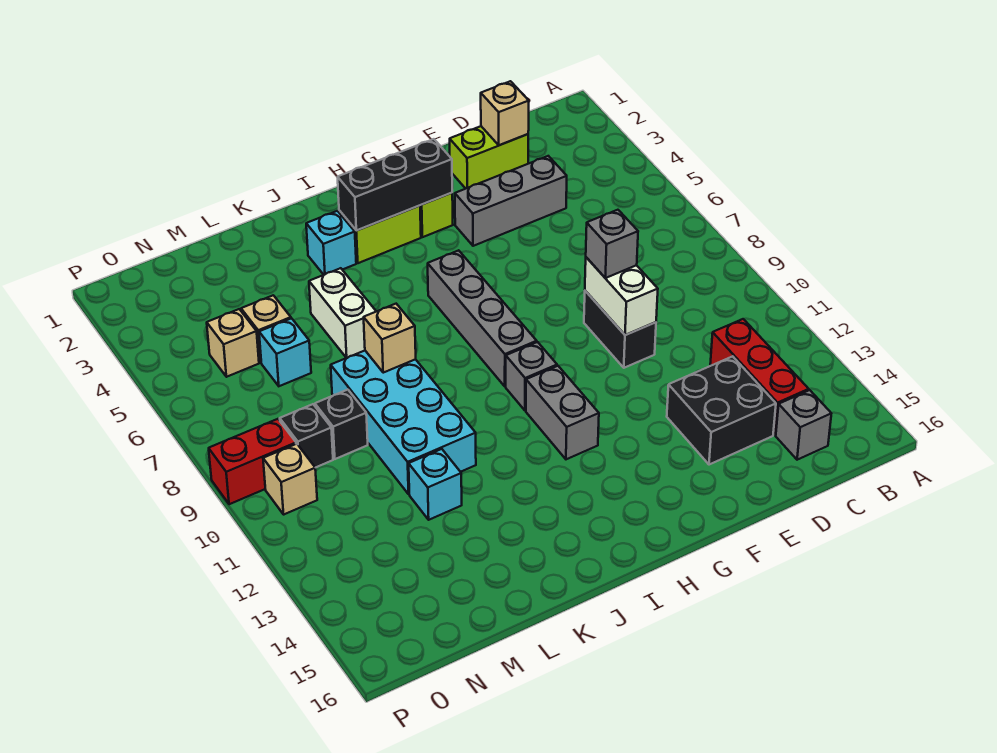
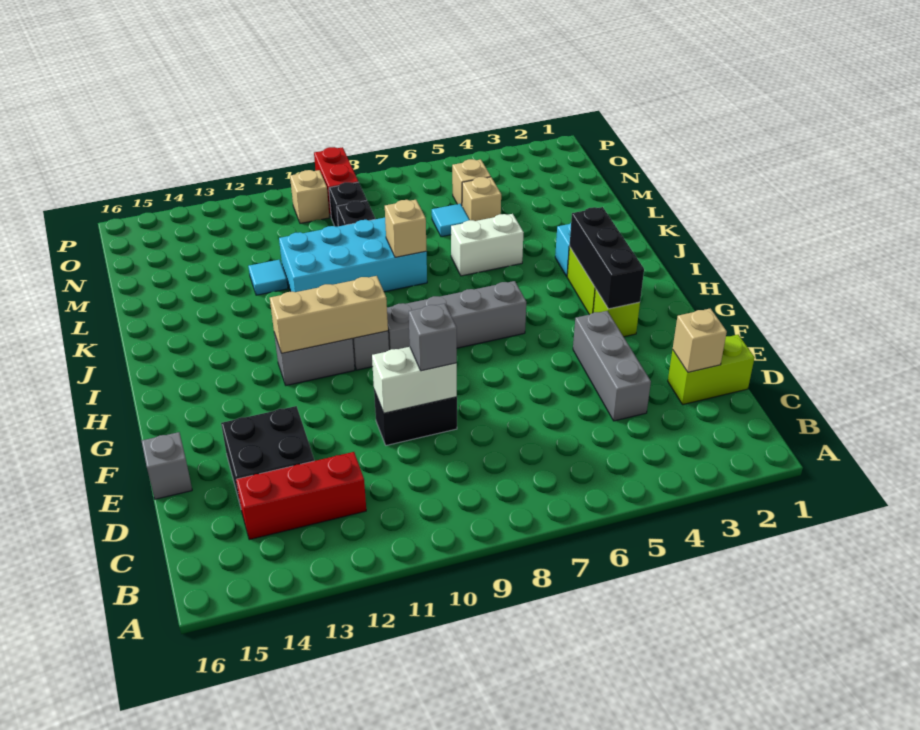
grey brick C15 level 1 -> grey brick E16 level 1
lime brick D2:E2 level 1 -> lime brick D1:D2 level 1
none -> tan brick H10:H12 level 2
cyan brick L12 level 1 -> cyan tile L12 level 1
cyan brick M6 level 1 -> cyan tile M6 level 1

